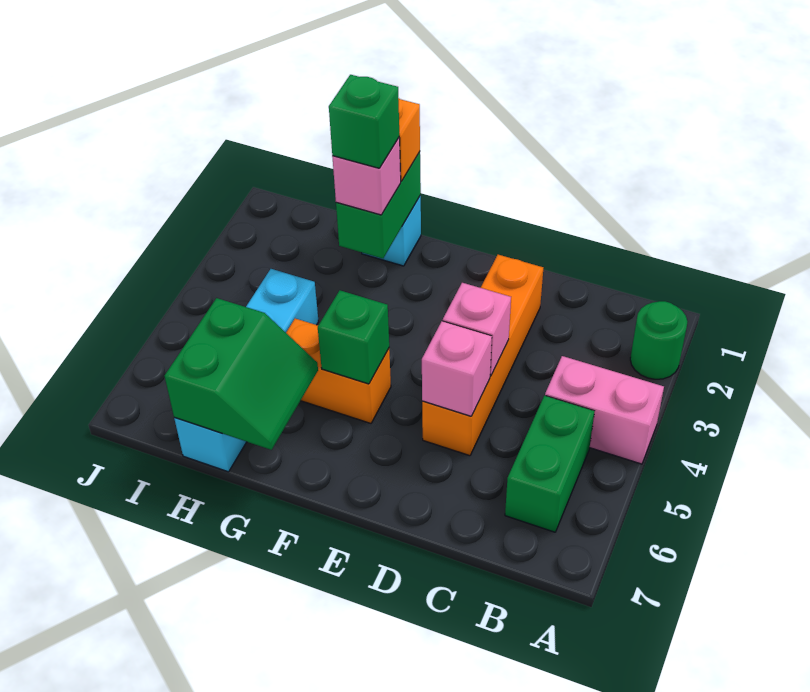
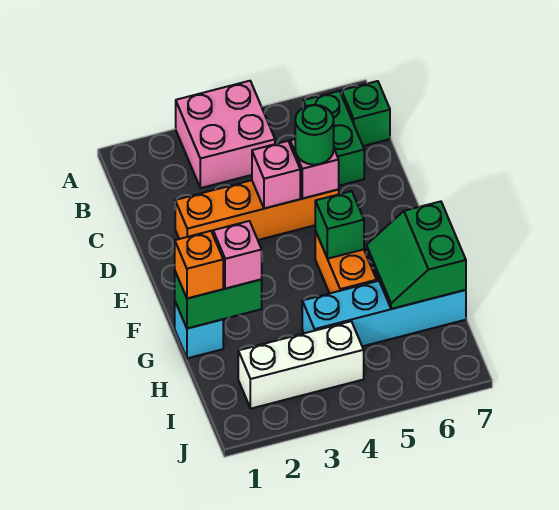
green round brick A2 level 1 -> green round brick D5 level 3
pink brick A4:B4 level 1 -> pink brick A3:B4 level 1
green brick B5:B6 level 1 -> green brick B6:C6 level 1
green brick G2 level 4 -> green brick B7 level 1
green slope G6:H7 level 2 top H -> green slope G6:H7 level 2 top 7
none -> white brick I2:I4 level 1

